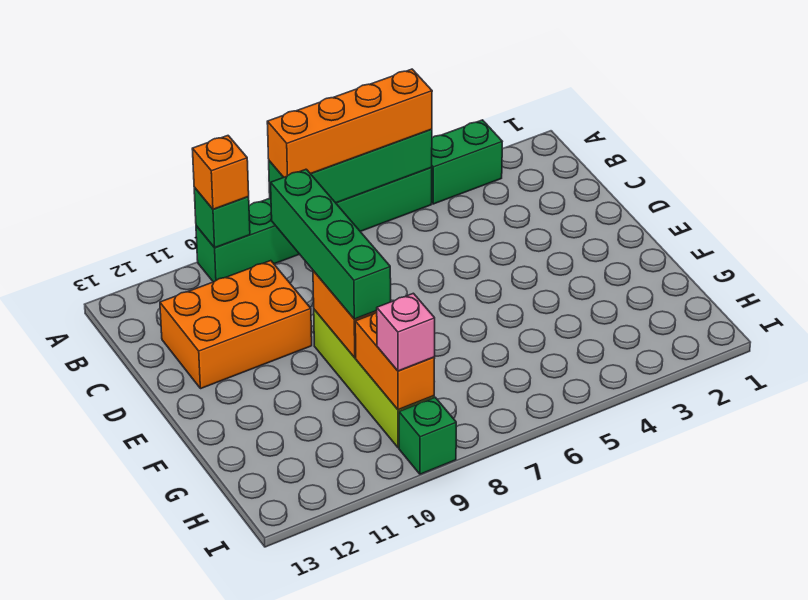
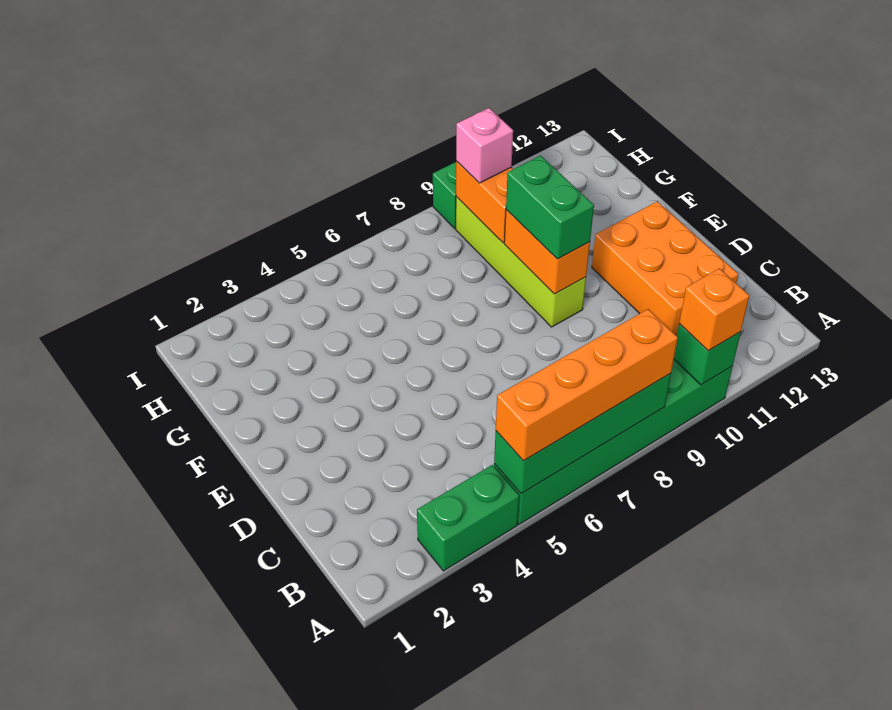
green brick C9:F9 level 3 -> green brick E9:F9 level 3
orange brick C10:D12 level 1 -> orange brick C11:E12 level 1

